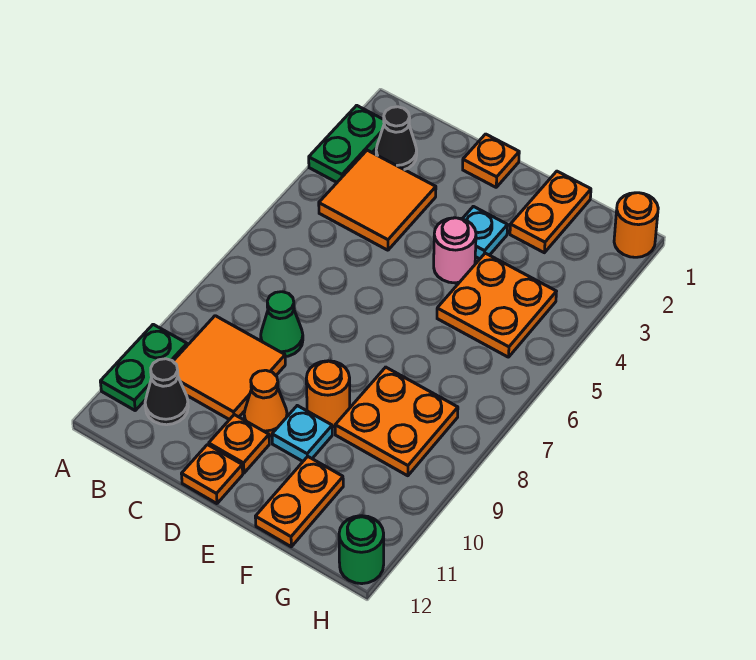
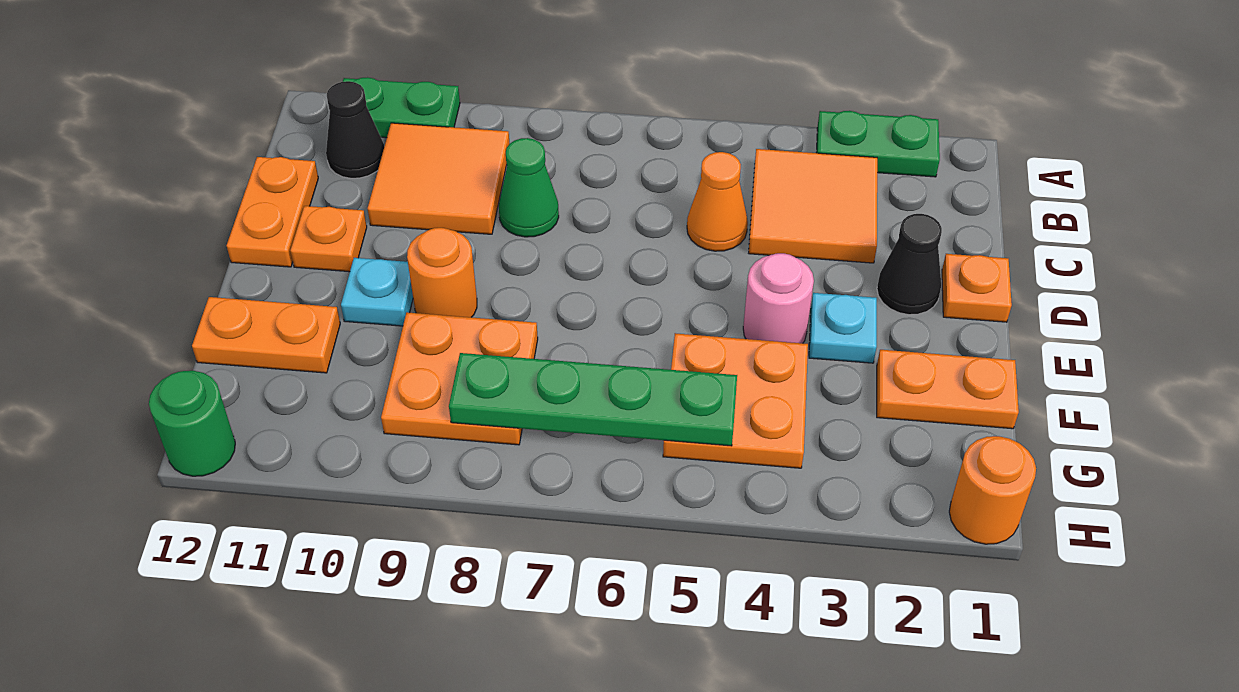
black cone B2 level 1 -> black cone D2 level 1
orange cone D10 level 1 -> orange cone C5 level 1
orange plate D12 level 1 -> orange plate C12:D12 level 1
none -> green plate G5:G8 level 2

